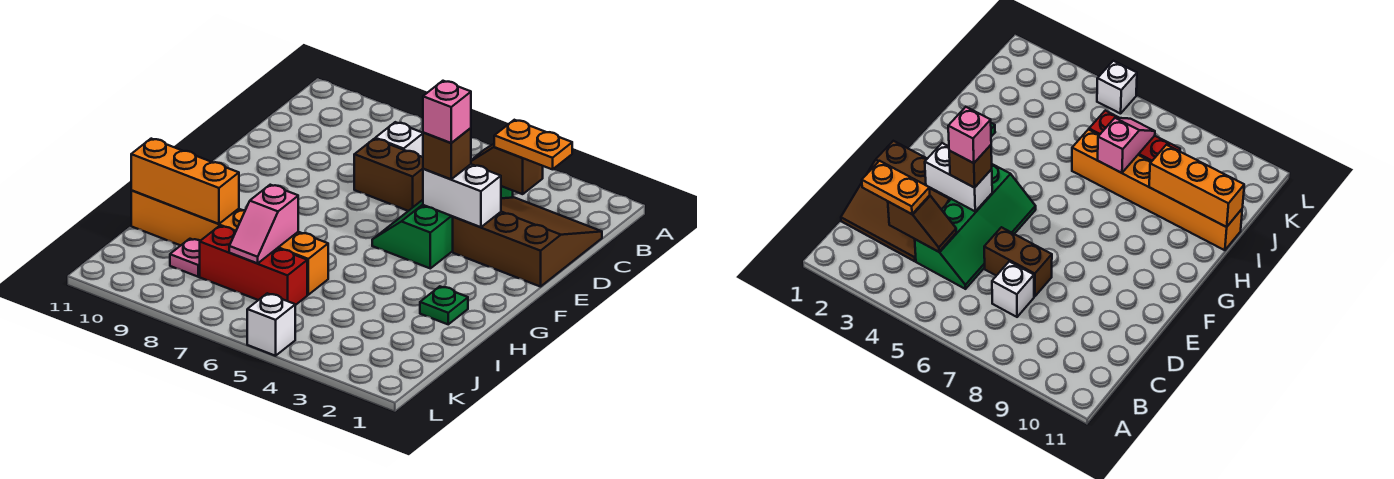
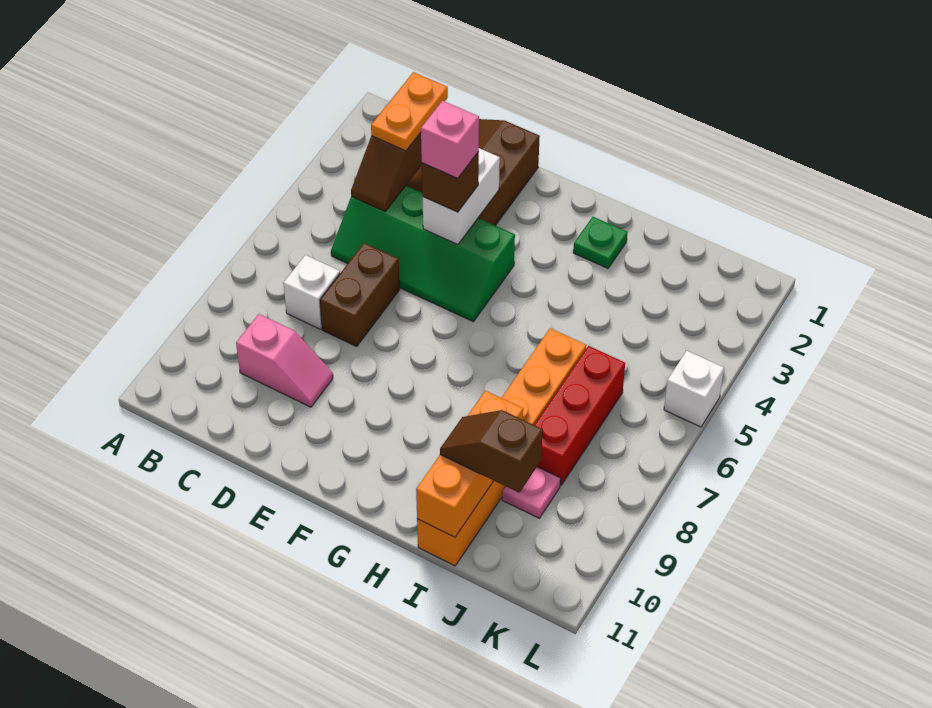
pink slope I7:J7 level 2 top I -> pink slope C9:D9 level 1 top C
none -> brown slope I10:J10 level 3 top J

